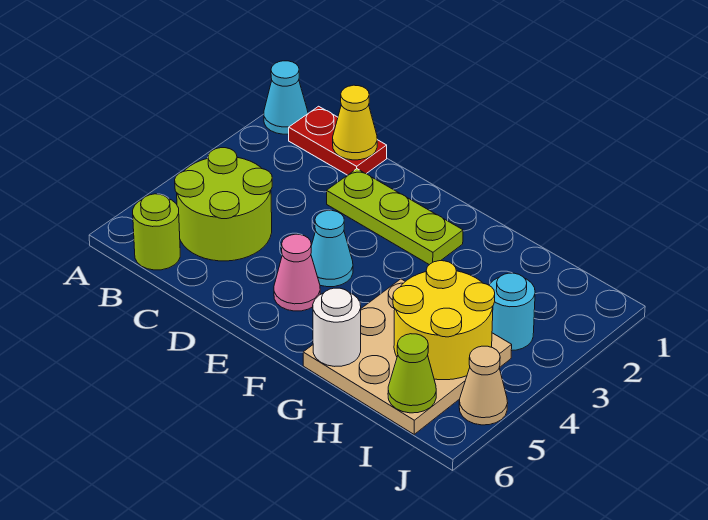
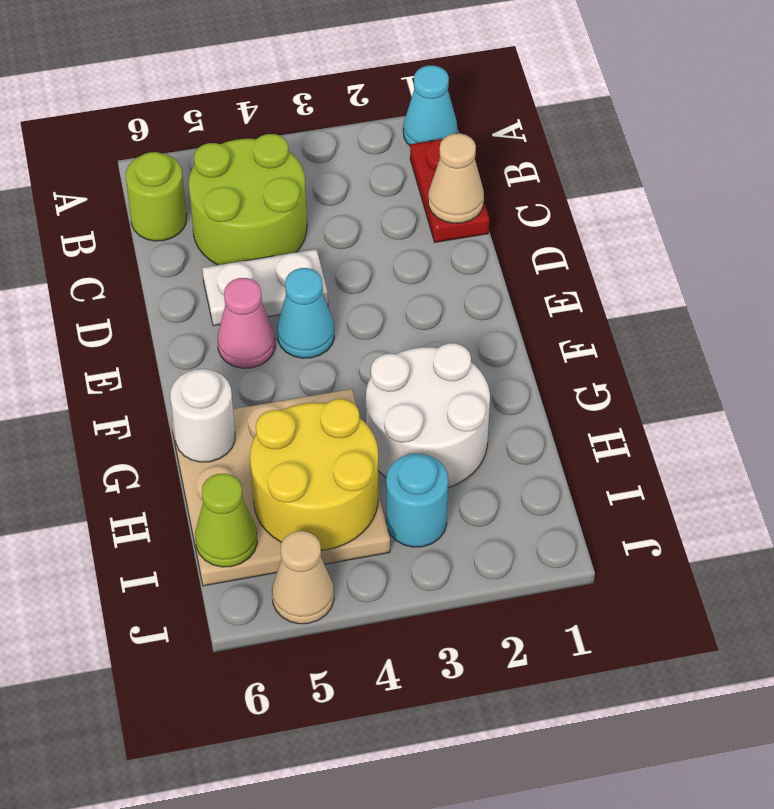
yellow cone C1 level 2 -> tan cone C1 level 2
lime plate D2:F2 level 1 -> none
none -> white plate D4:D5 level 1
none -> white round brick G2:H3 level 1

